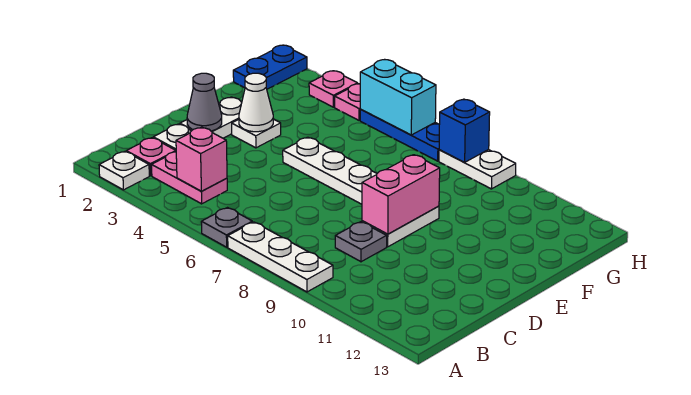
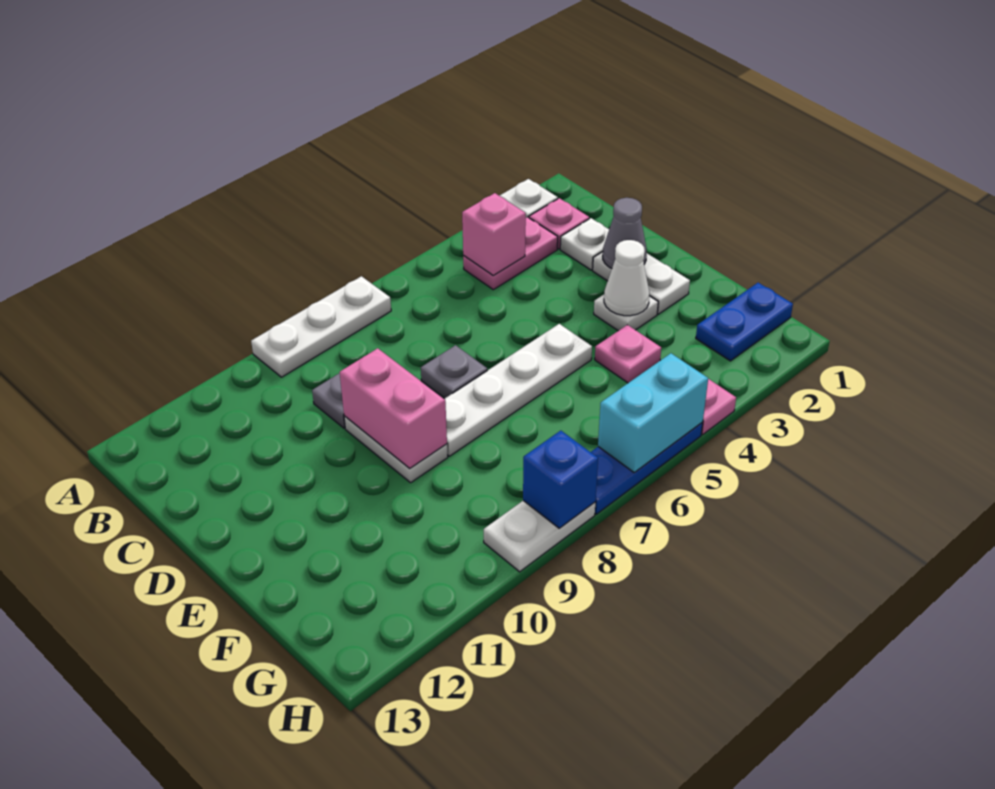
grey plate A6 level 1 -> grey plate D7 level 1
blue plate G1:H1 level 1 -> blue plate G1:G2 level 1
pink plate H3 level 1 -> pink plate F4 level 1

